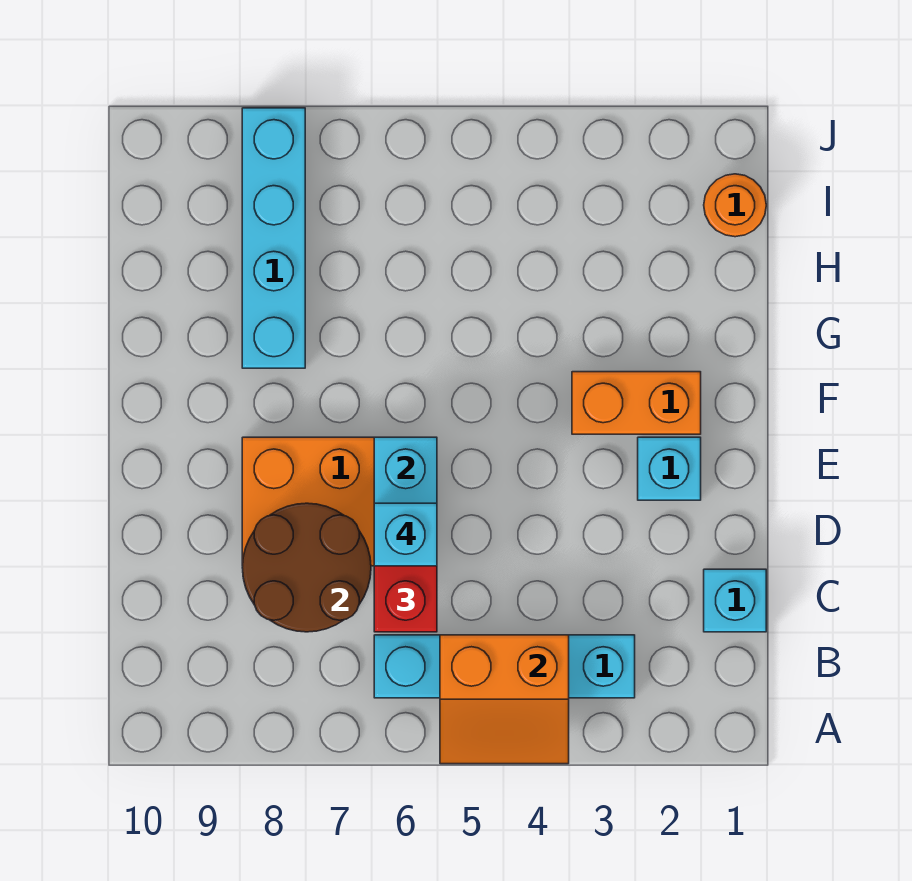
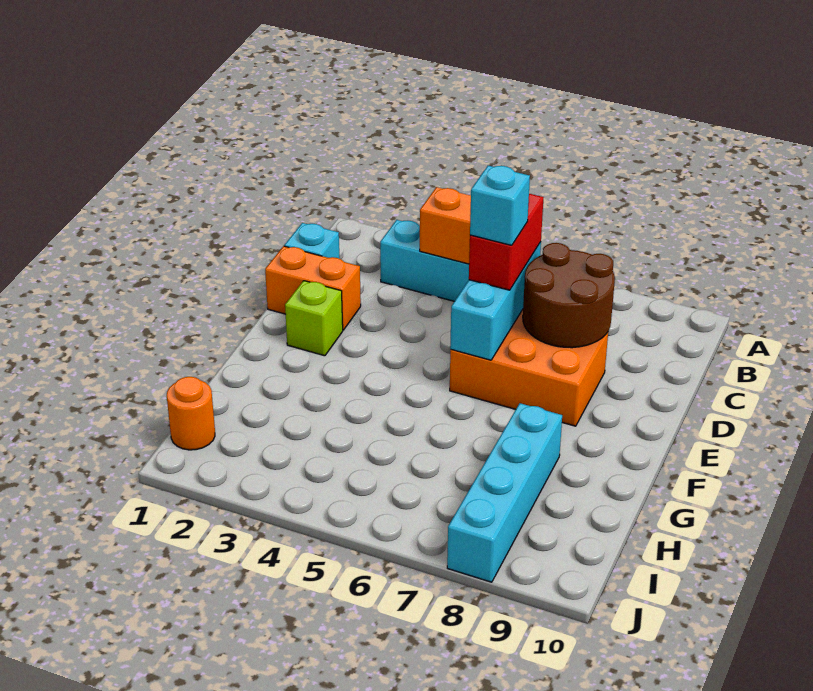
cyan brick E2 level 1 -> lime brick E2 level 1
orange brick F2:F3 level 1 -> orange brick D1:D2 level 1

